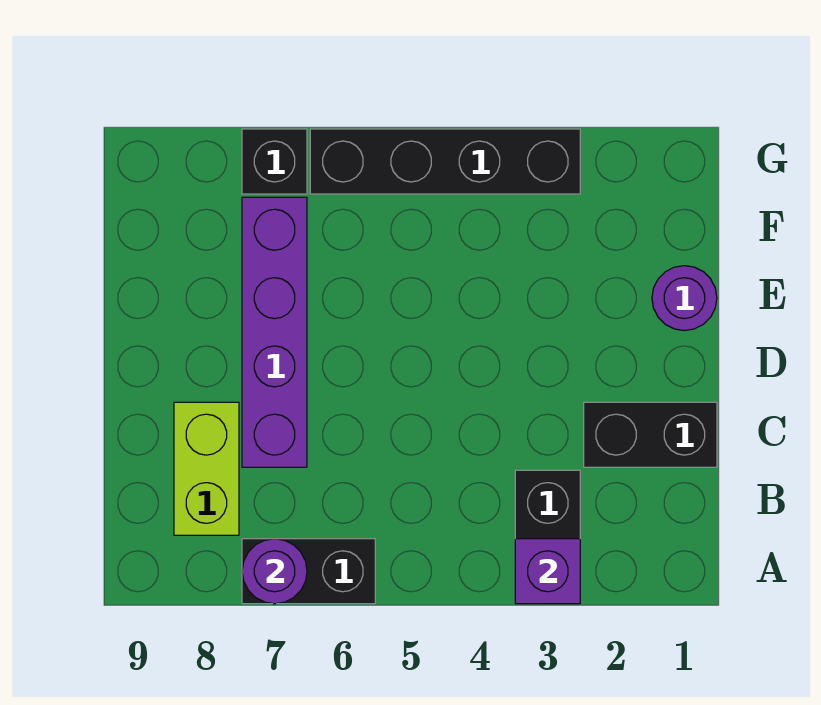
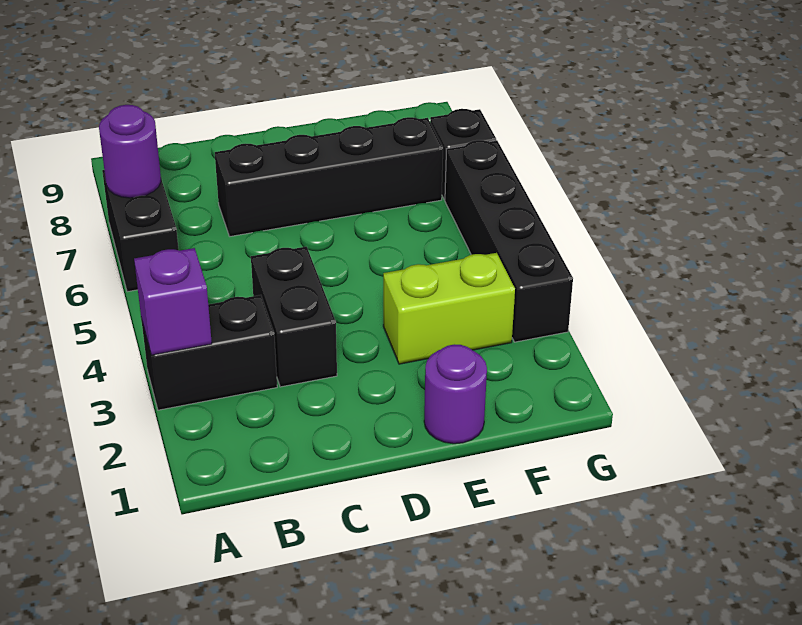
lime brick B8:C8 level 1 -> lime brick E3:F3 level 1
black brick C1:C2 level 1 -> black brick C3:C4 level 1
purple brick C7:F7 level 1 -> black brick C7:F7 level 1

